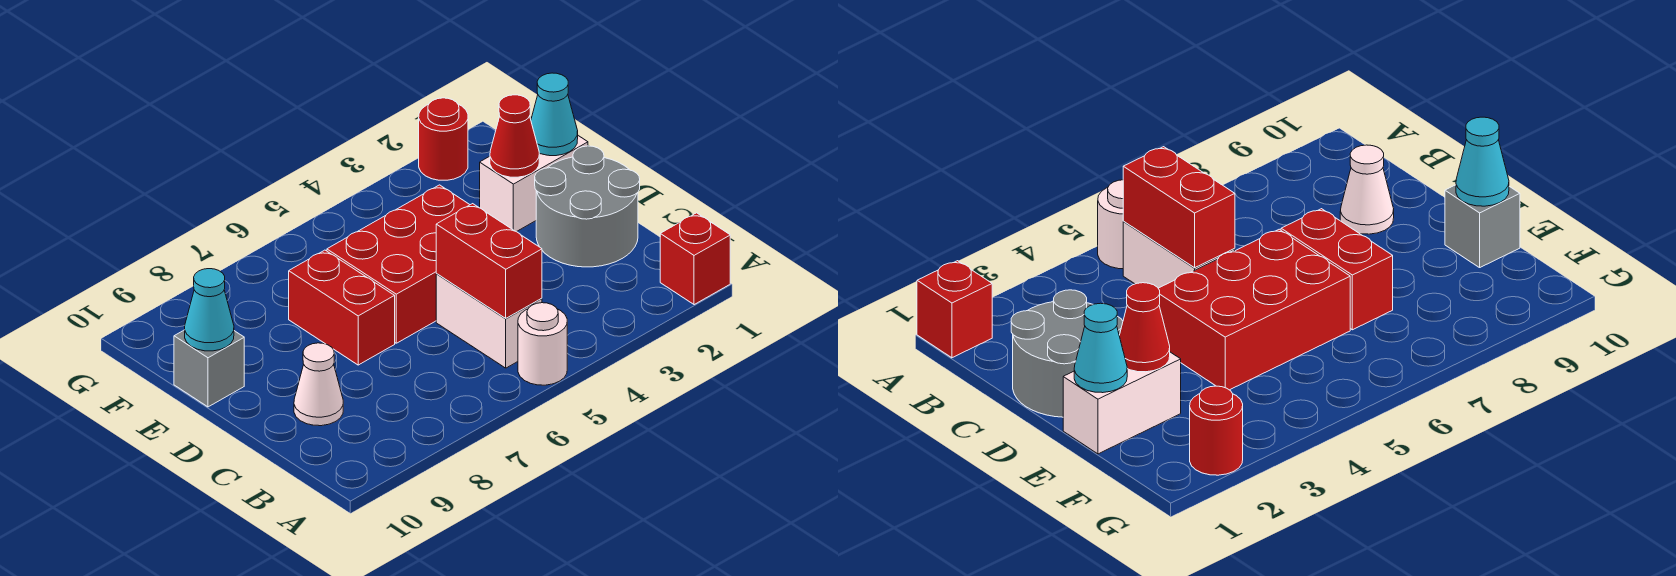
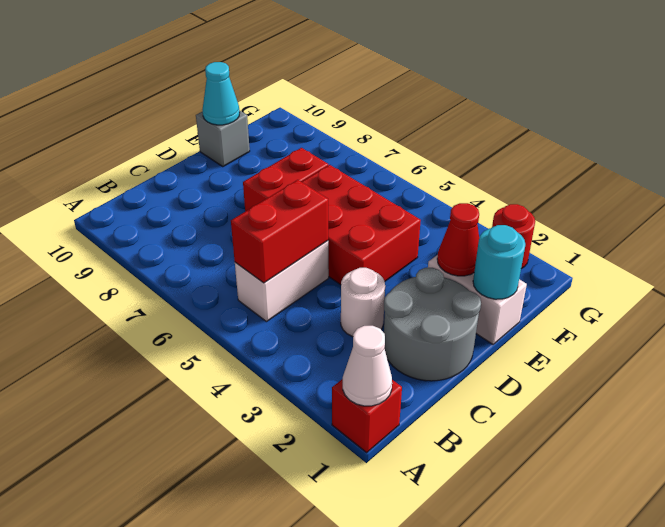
white round brick A5 level 1 -> white round brick C3 level 1
white cone C9 level 1 -> white cone A1 level 2
cyan cone E1 level 2 -> cyan round brick E1 level 2

